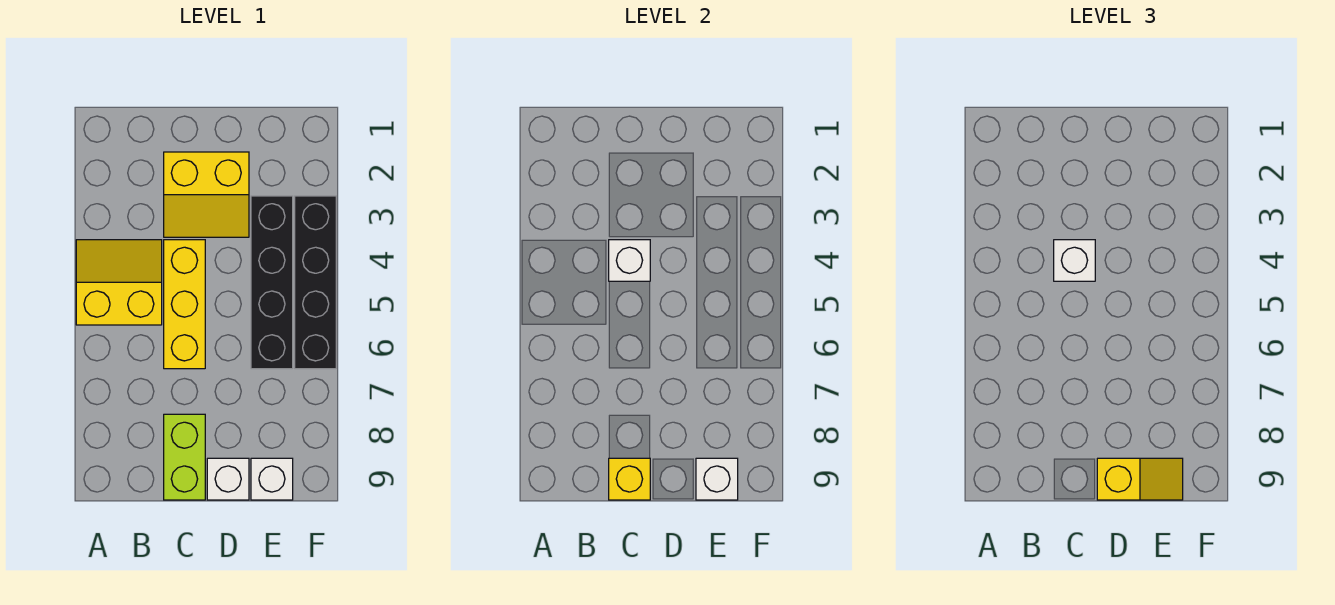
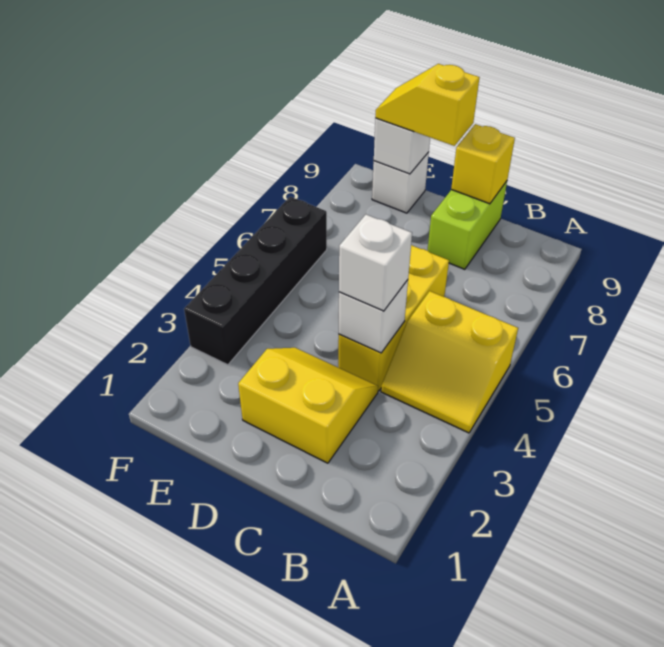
white brick D9 level 1 -> none
black brick E3:E6 level 1 -> none

